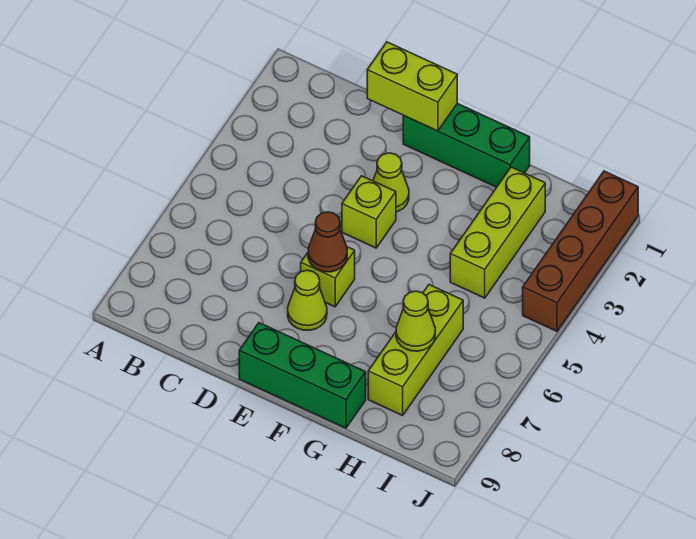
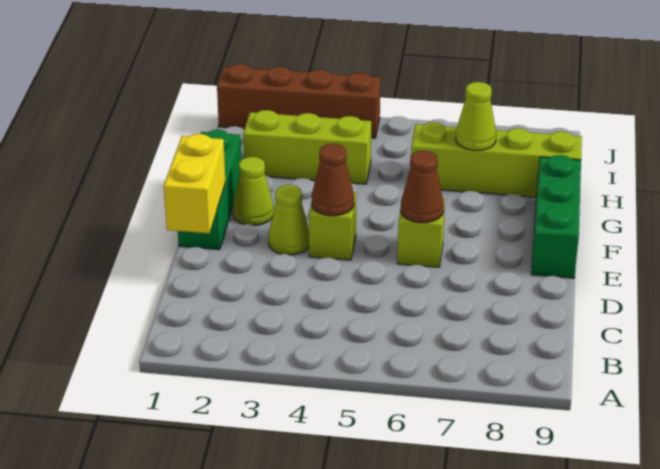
lime brick D1:E1 level 2 -> yellow brick D1:E1 level 2
none -> brown cone E4 level 2
lime cone E7 level 1 -> lime cone F2 level 1
lime brick H6:H8 level 1 -> lime brick H6:H9 level 1

